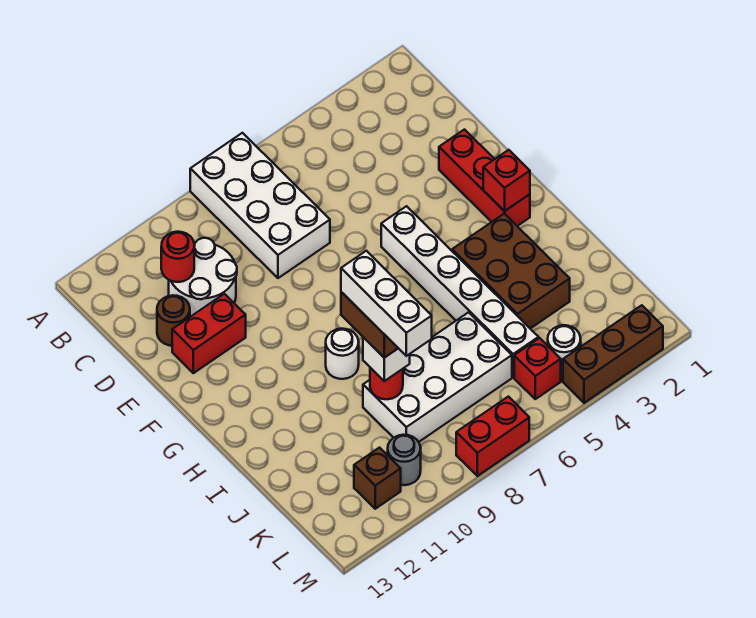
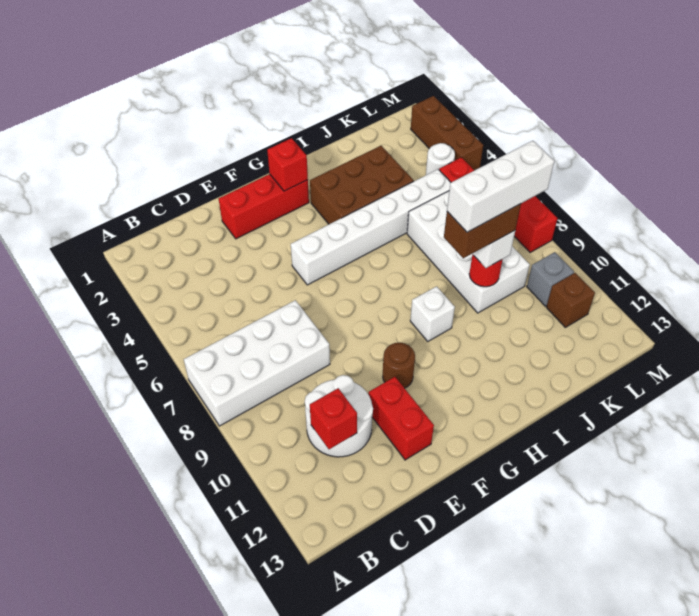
red round brick C11 level 2 -> red brick C11 level 2
brown round brick D12 level 1 -> brown round brick F10 level 1
white round brick H9 level 1 -> white brick H9 level 1
grey round brick L10 level 1 -> grey brick L10 level 1

